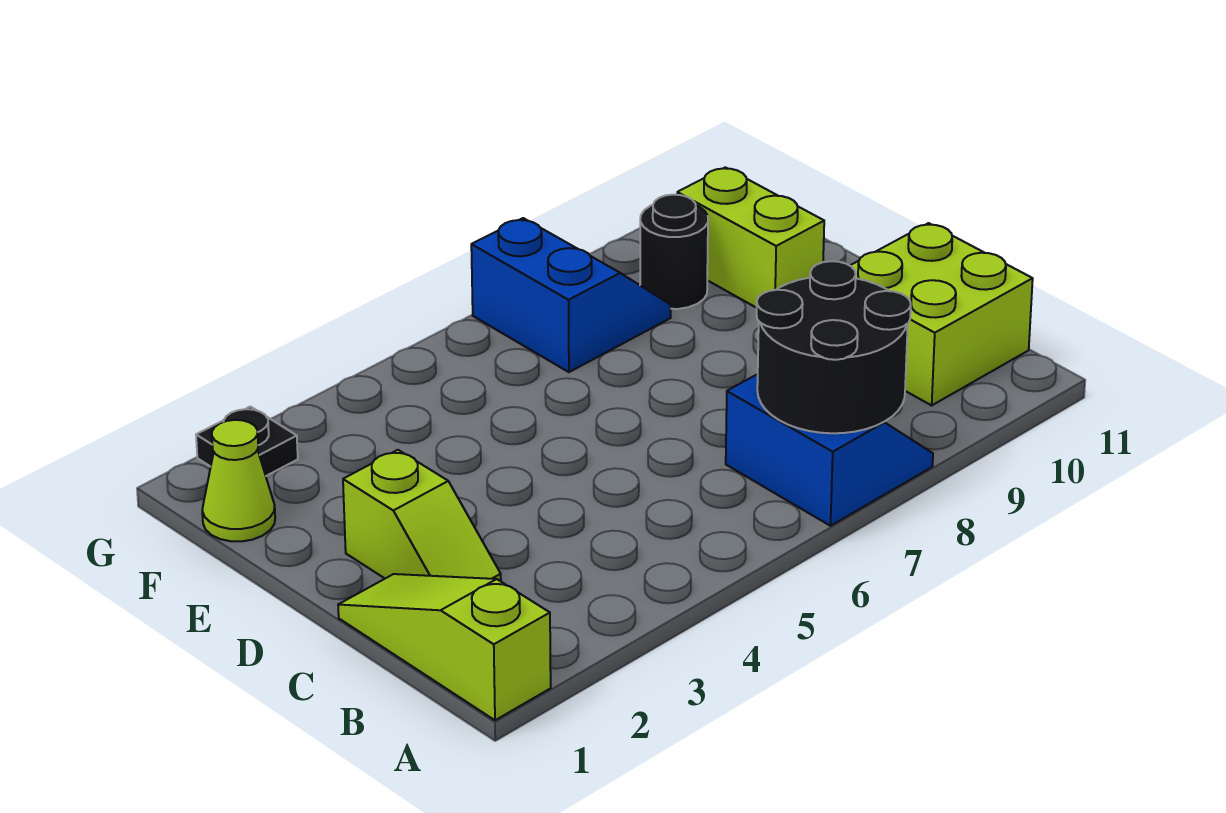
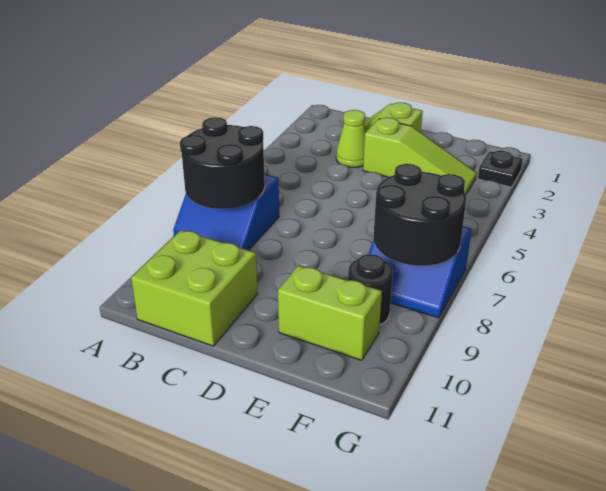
lime slope A1:C1 level 1 top A -> lime slope D3:F3 level 1 top D
lime cone F1 level 1 -> lime cone C3 level 1
none -> black round brick F7:G8 level 2

